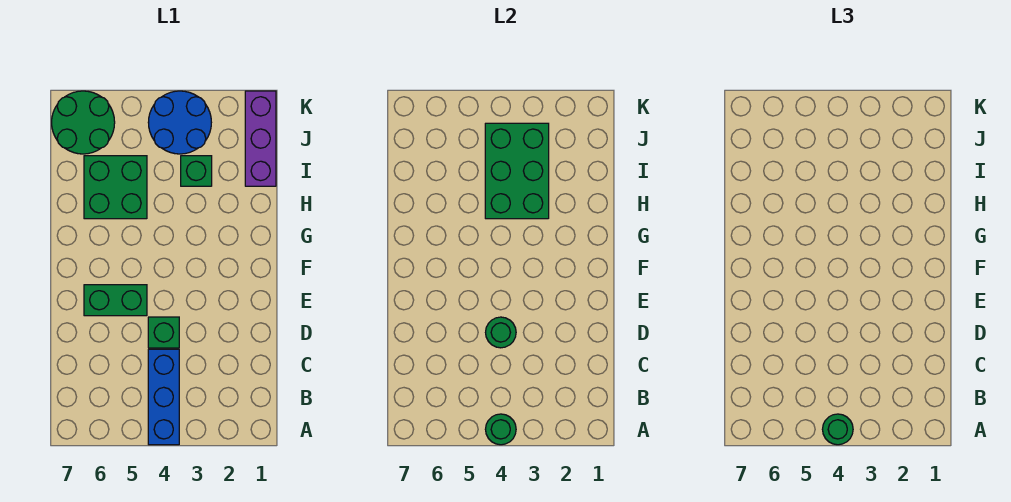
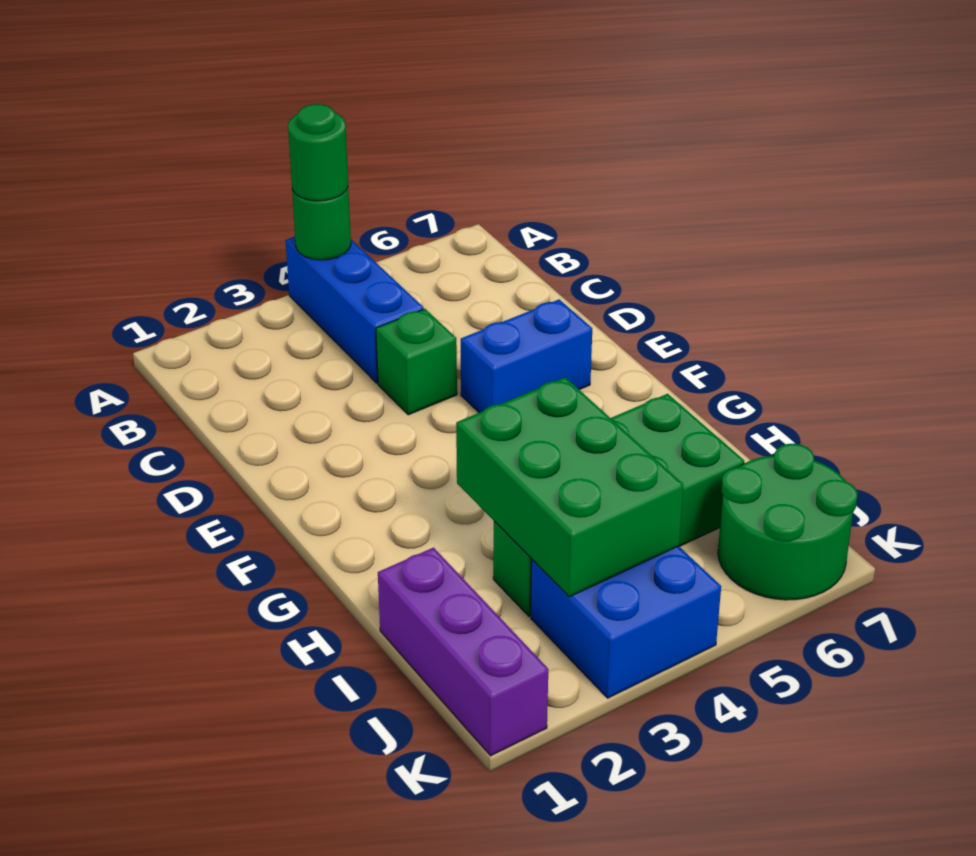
green round brick D4 level 2 -> none
green brick E5:E6 level 1 -> blue brick E5:E6 level 1
blue round brick J3:K4 level 1 -> blue brick J3:K4 level 1

